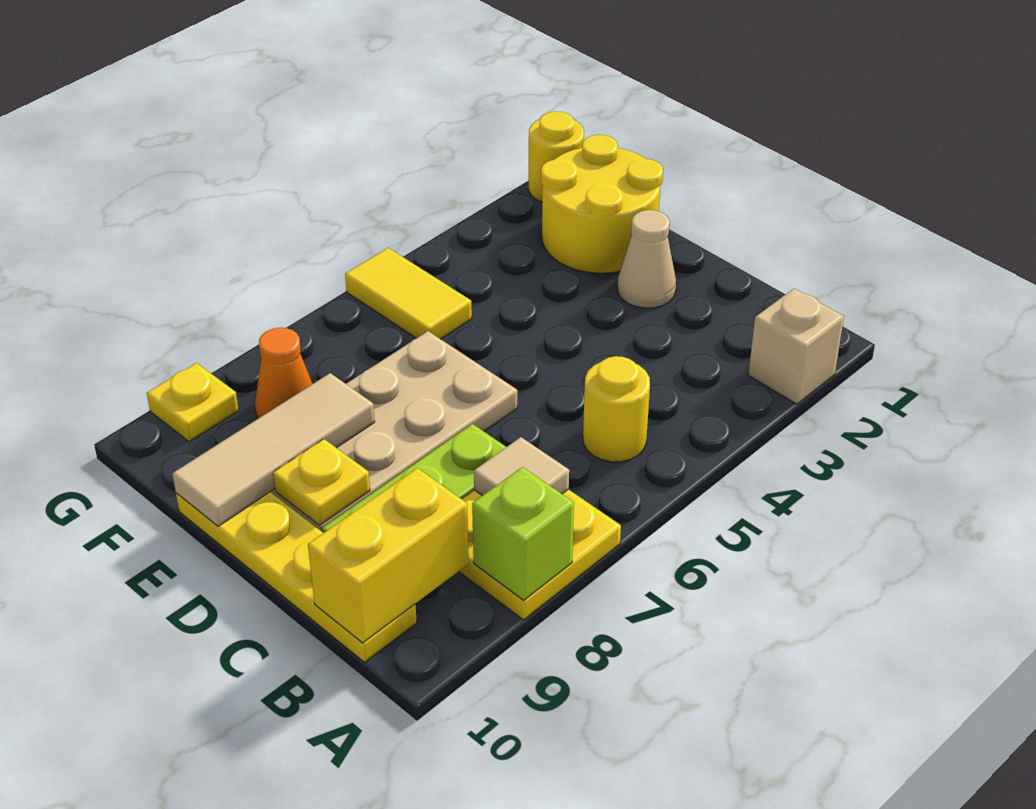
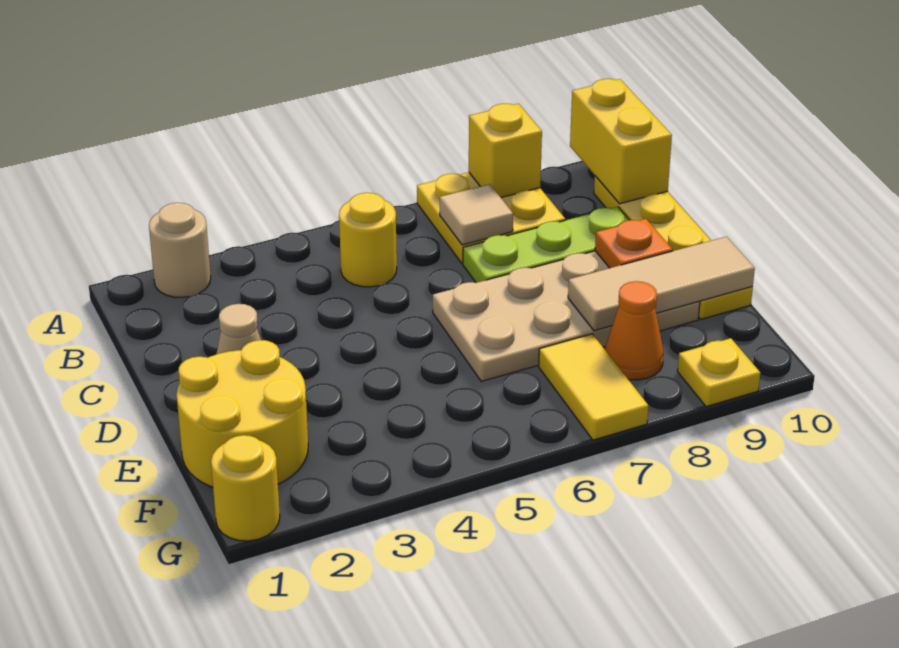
tan brick A2 level 1 -> tan round brick A2 level 1
lime brick A8 level 2 -> yellow brick A8 level 2
yellow brick B9:B10 level 2 -> yellow brick A10:B10 level 2
yellow plate D9 level 2 -> orange plate D9 level 2
yellow tile F5:G5 level 1 -> yellow tile F7:G7 level 1

